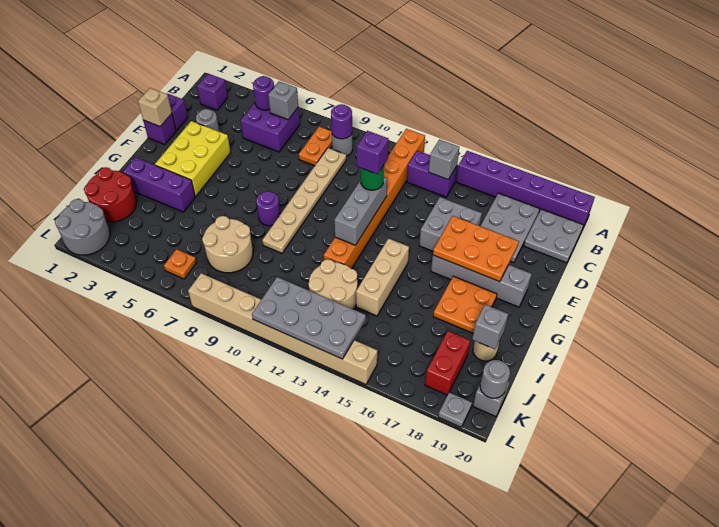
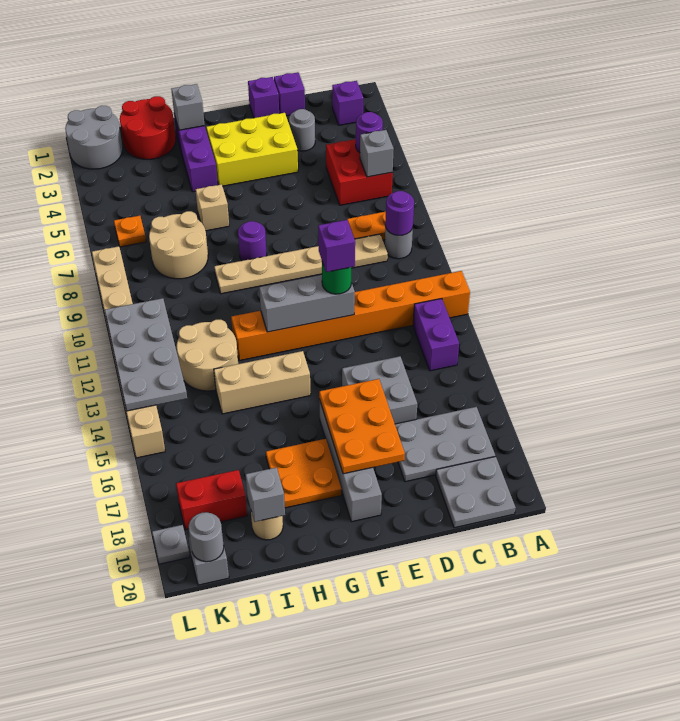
purple brick A15:A20 level 1 -> none
purple brick B5:C6 level 1 -> red brick B5:C6 level 1
grey brick B14 level 2 -> grey brick H2 level 2
tan brick E1 level 2 -> tan brick H6 level 1

